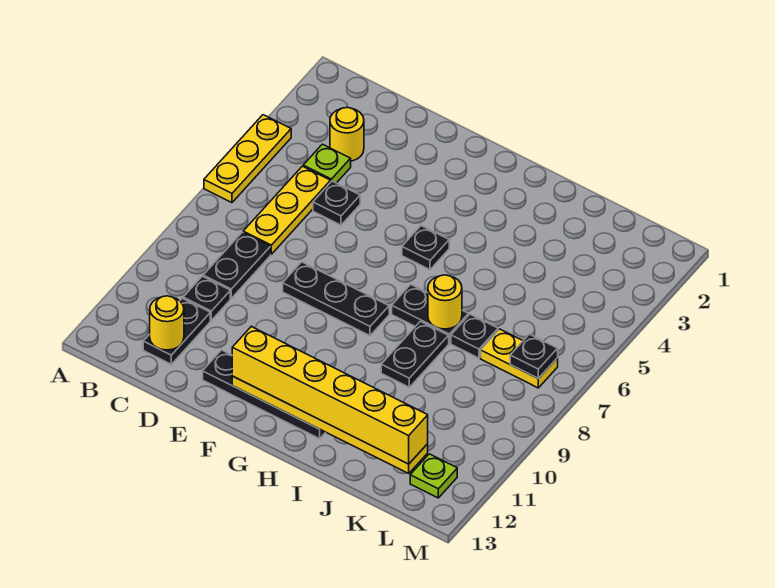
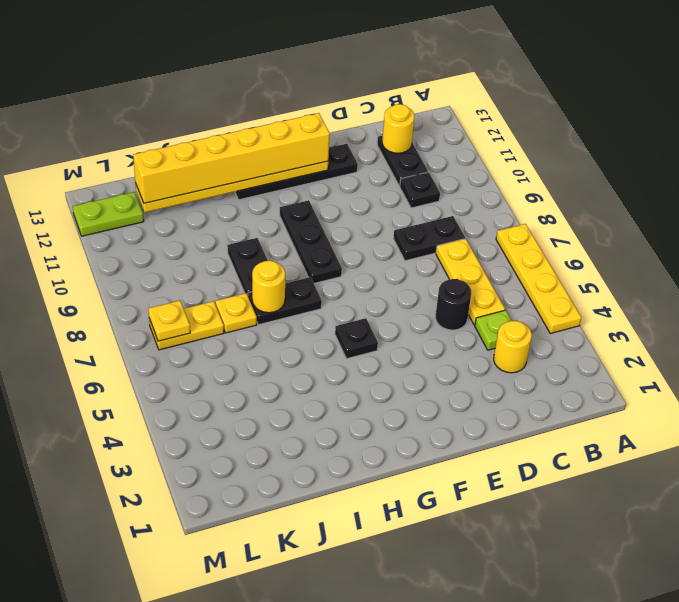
yellow plate A4:A6 level 1 -> yellow plate A4:A7 level 1
black plate C8:C9 level 1 -> black plate C8:D8 level 1
black plate D5 level 1 -> black round brick D5 level 1
black plate E8:G8 level 1 -> black plate G8:G10 level 1
black plate J7 level 1 -> yellow plate J7 level 1
black plate L7 level 2 -> yellow plate L7 level 2
lime plate L12 level 1 -> lime plate L12:M12 level 1

